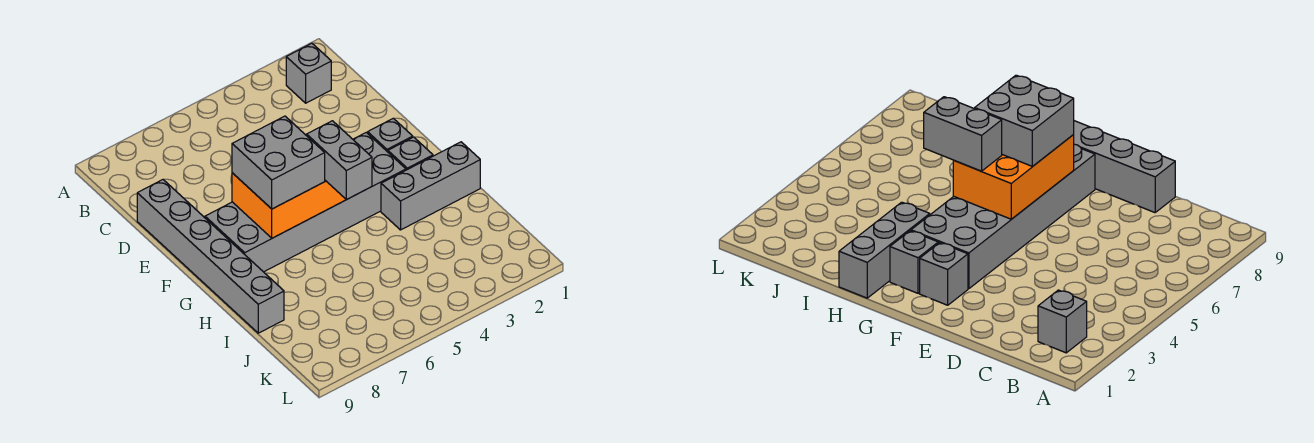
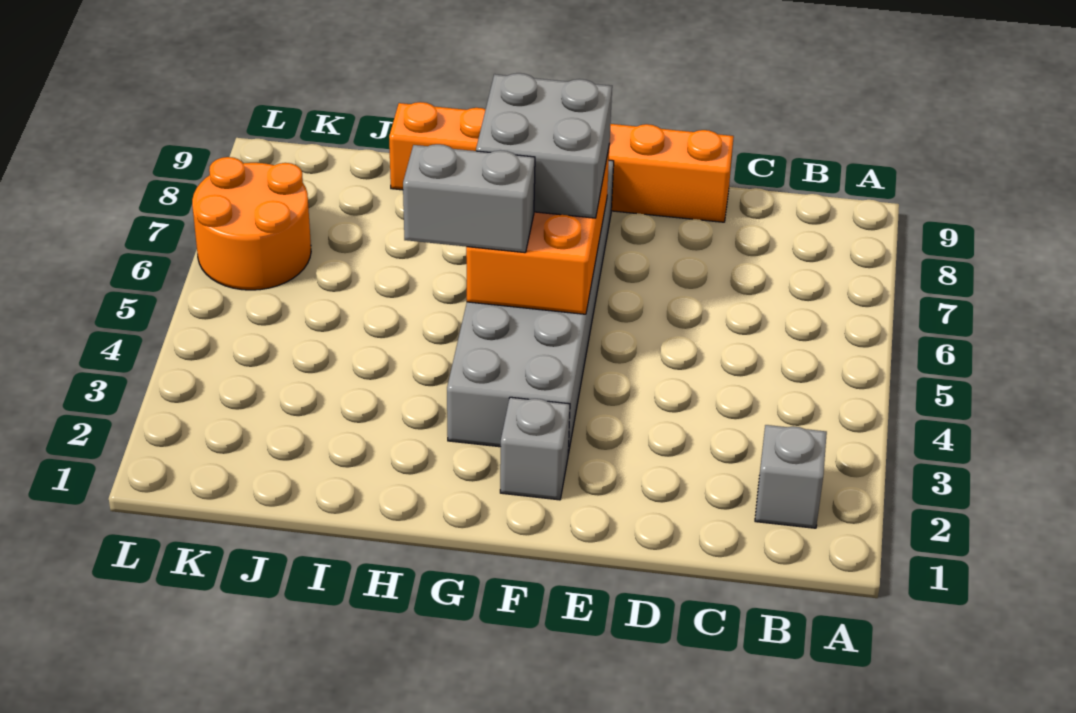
grey brick D9:I9 level 1 -> orange brick D9:I9 level 1
grey brick G2 level 1 -> none
grey brick H1:H3 level 1 -> none
none -> orange round brick K6:L7 level 1

